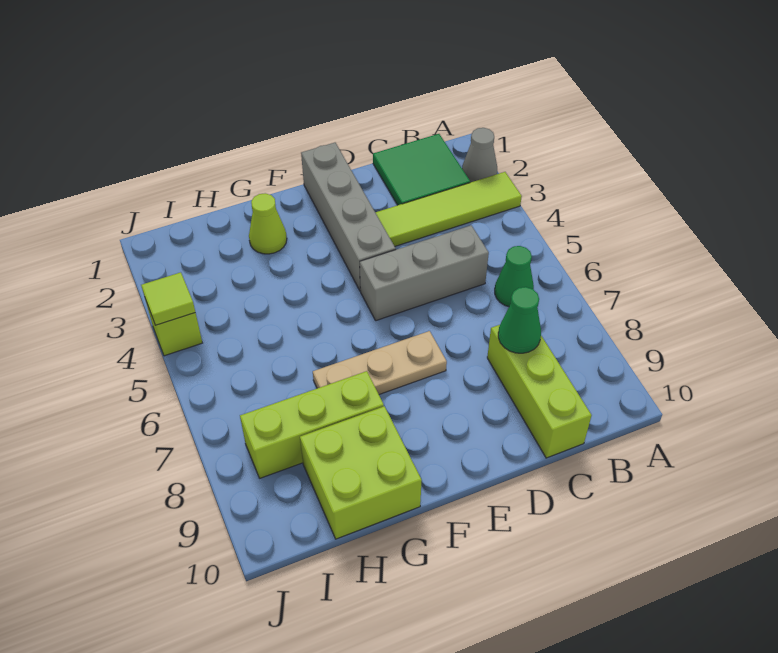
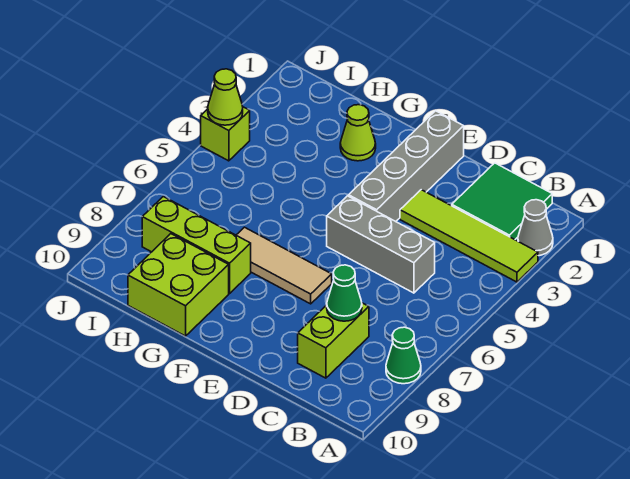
green cone B6 level 1 -> green cone A8 level 1
lime brick C8:C10 level 1 -> lime brick C8:C9 level 1
tan plate E7:G7 level 1 -> tan tile E7:G7 level 1
lime tile J4 level 2 -> lime cone J4 level 2

